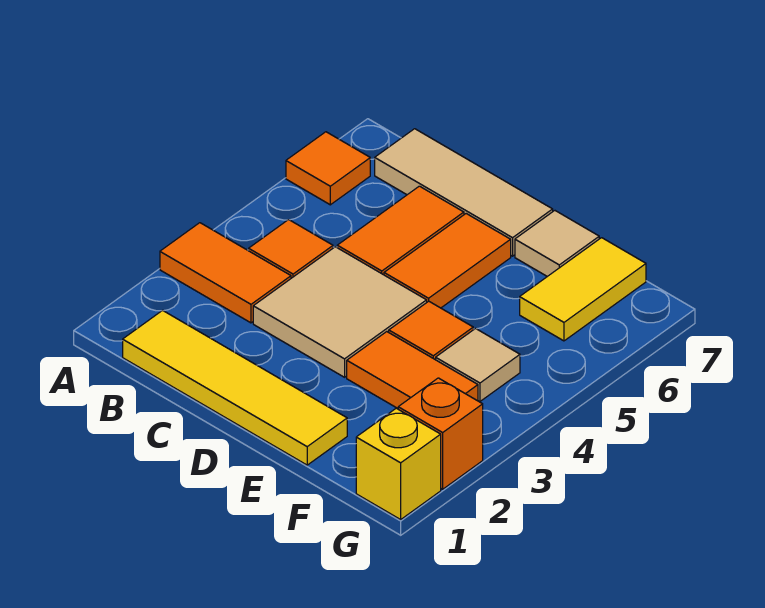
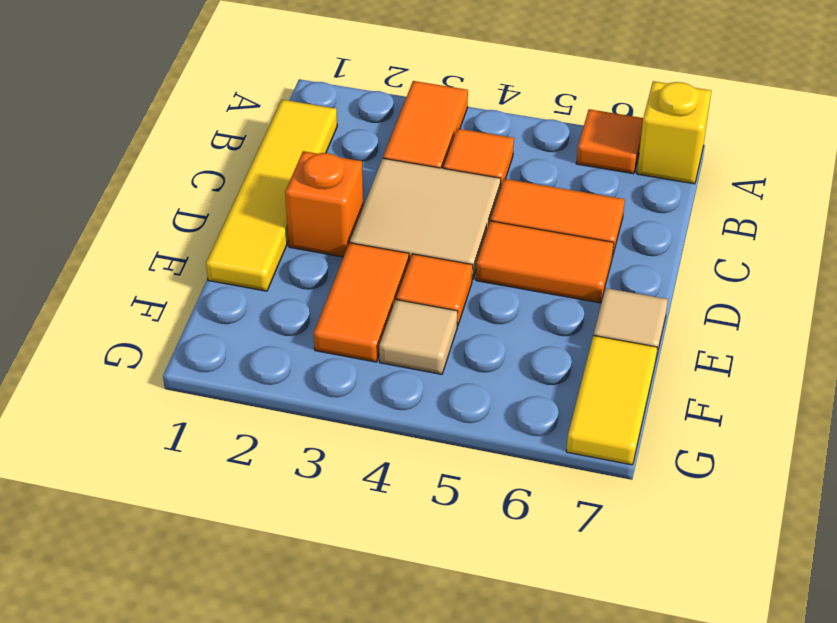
tan tile B7:D7 level 1 -> none
yellow tile F6:F7 level 1 -> yellow tile F7:G7 level 1
yellow brick G1 level 1 -> yellow brick A7 level 1
orange brick G2 level 1 -> orange brick D2 level 1

